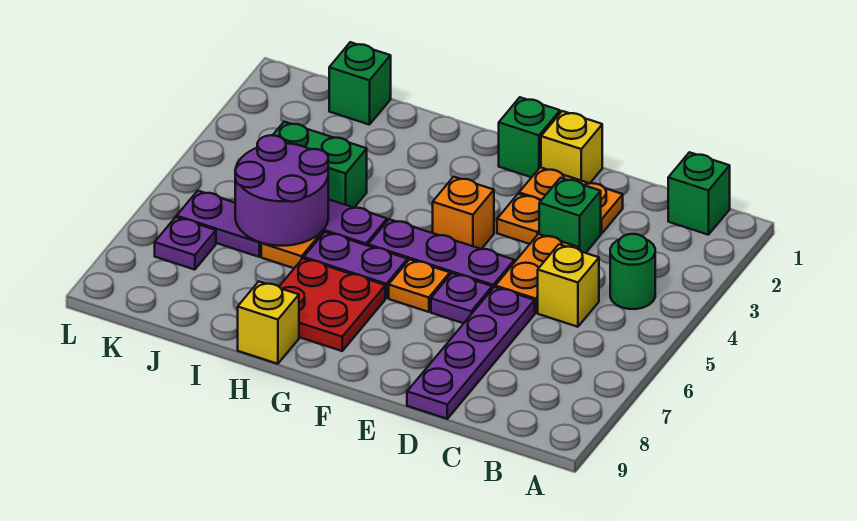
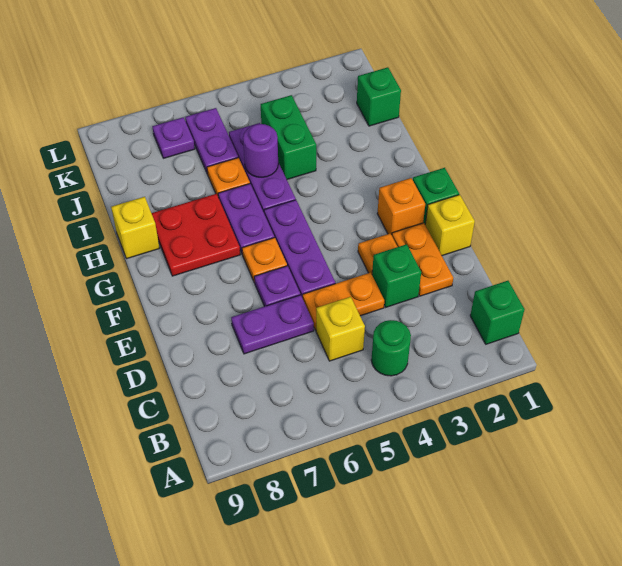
purple plate D6:D9 level 1 -> purple plate D6:D7 level 1
orange brick F4 level 1 -> orange brick F2 level 1
purple round brick I5:J6 level 2 -> purple round brick I5 level 2

